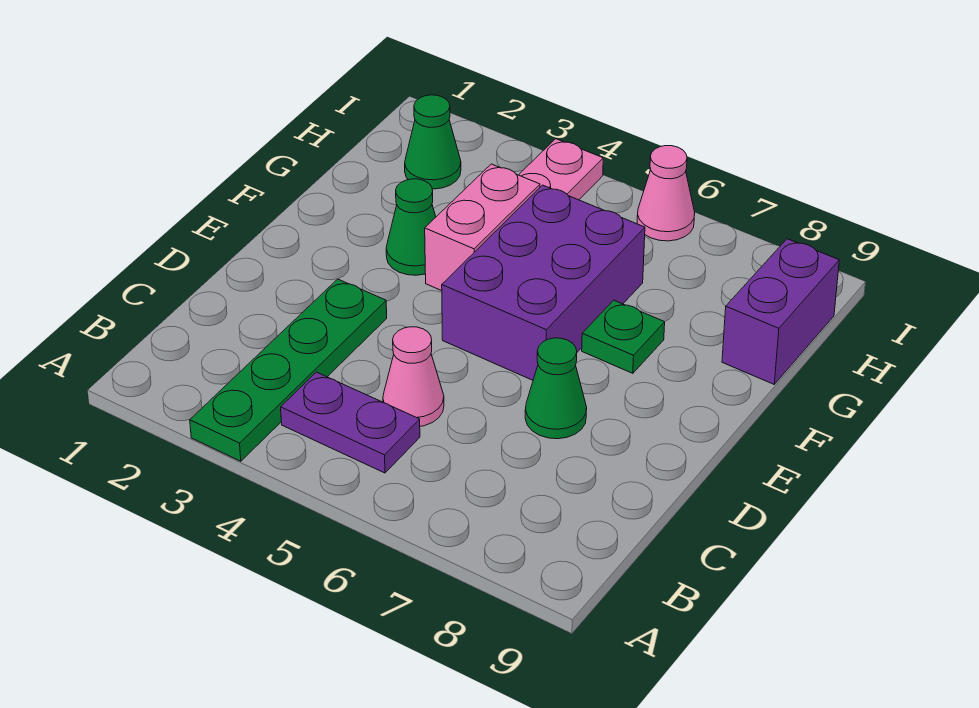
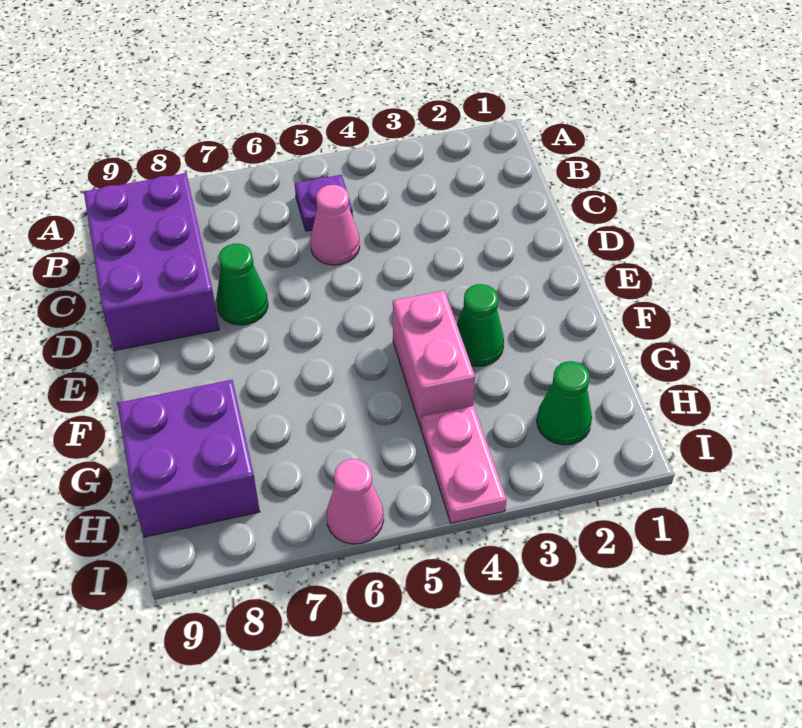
green plate A3:D3 level 1 -> none
purple plate B4:B5 level 1 -> purple plate B5 level 1
purple brick E5:G6 level 1 -> purple brick B8:D9 level 1
green plate F7 level 1 -> none
purple brick G9:H9 level 1 -> purple brick G8:H9 level 1

